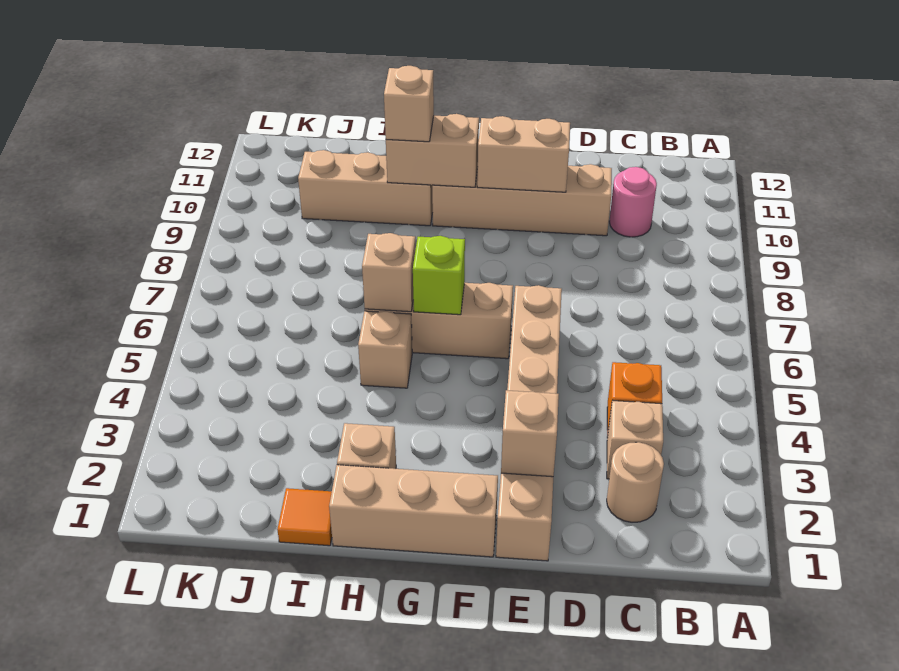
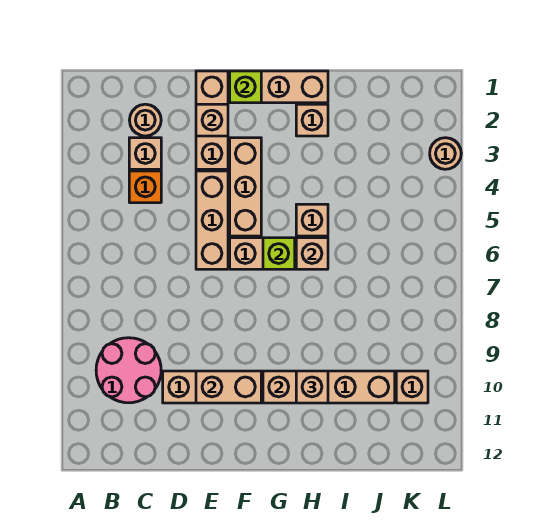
pink round brick C10 level 1 -> pink round brick B9:C10 level 1
none -> lime brick F1 level 2
none -> tan brick F3:F5 level 1
orange tile I1 level 1 -> none
none -> tan brick K10 level 1
none -> tan round brick L3 level 1

